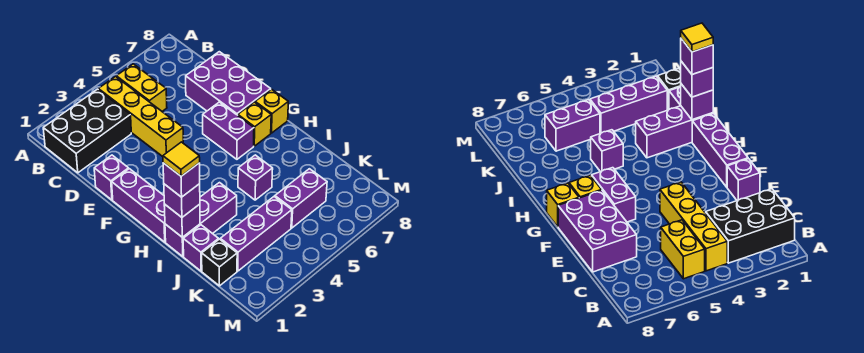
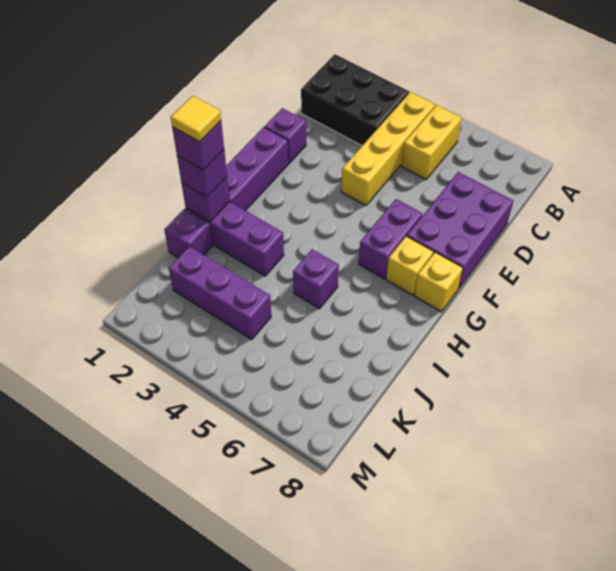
black brick K1 level 1 -> none
purple brick K5:K6 level 1 -> none

